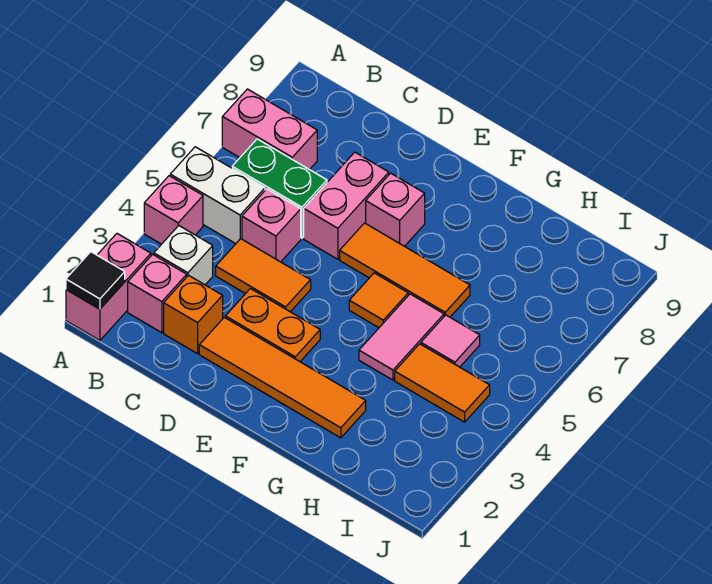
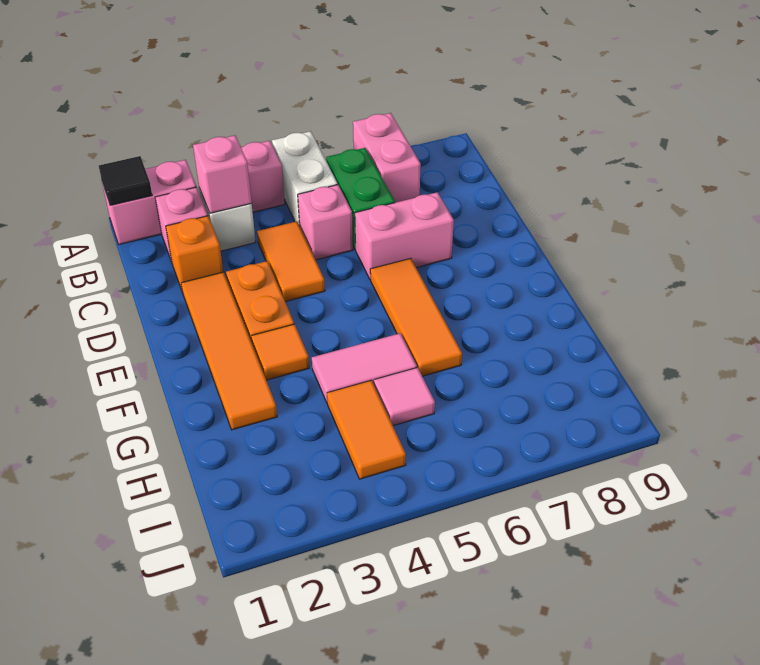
pink brick E7 level 1 -> pink brick B3 level 2
orange tile F5 level 1 -> orange tile F3 level 1

